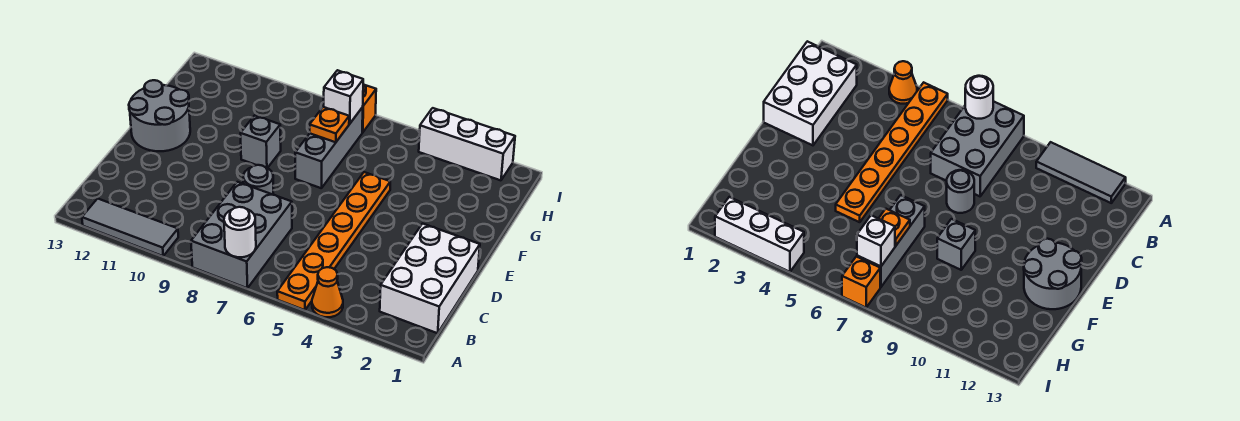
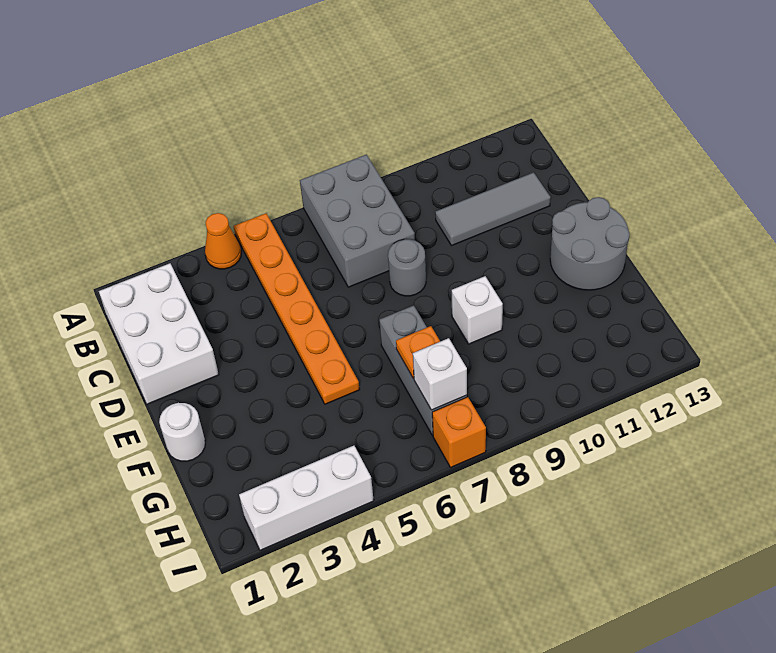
white round brick A7 level 2 -> white round brick F1 level 1
grey tile A10:A12 level 1 -> grey tile C10:C12 level 1
grey brick F9 level 1 -> white brick F9 level 1

